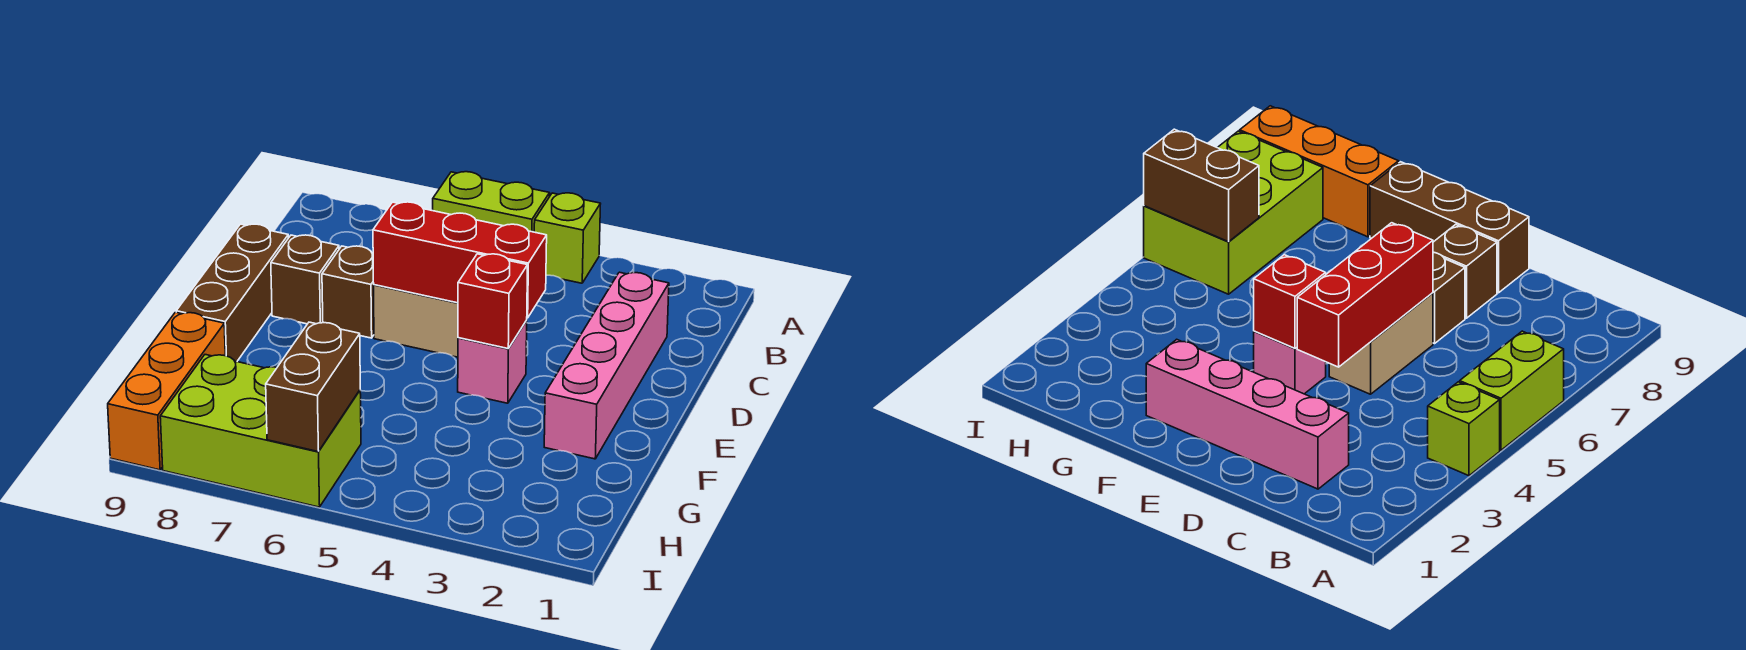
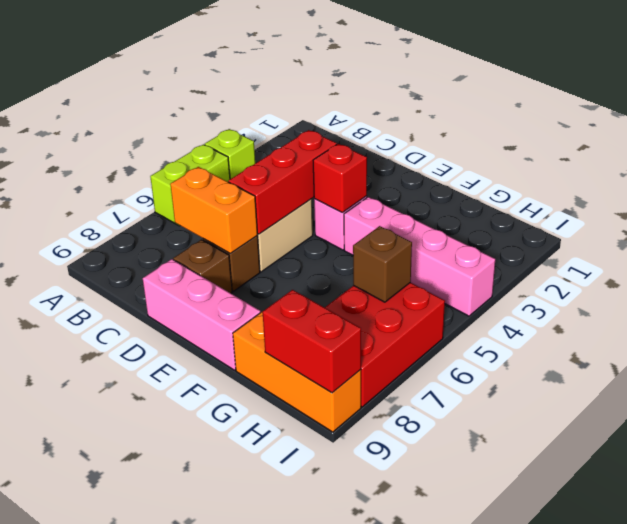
pink brick C2:F2 level 1 -> pink brick F4:I4 level 1
none -> orange brick C7:D7 level 2
brown brick D9:F9 level 1 -> pink brick D9:F9 level 1
lime brick H6:I8 level 1 -> red brick H6:I8 level 1
brown brick H6:I6 level 2 -> brown brick H6 level 2
none -> red brick H9:I9 level 2

